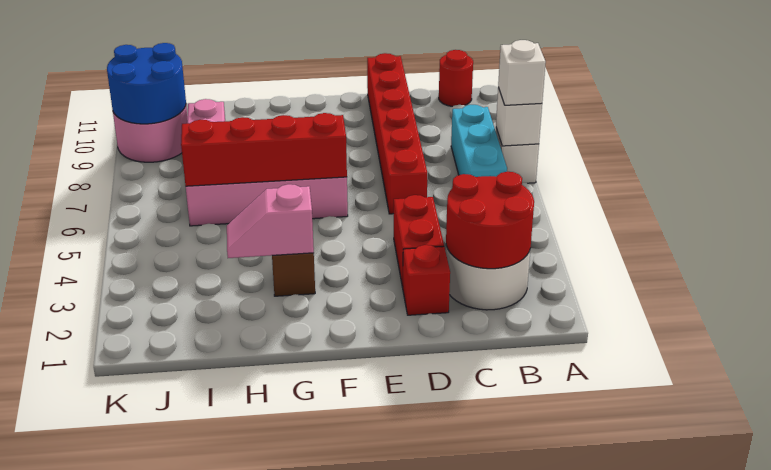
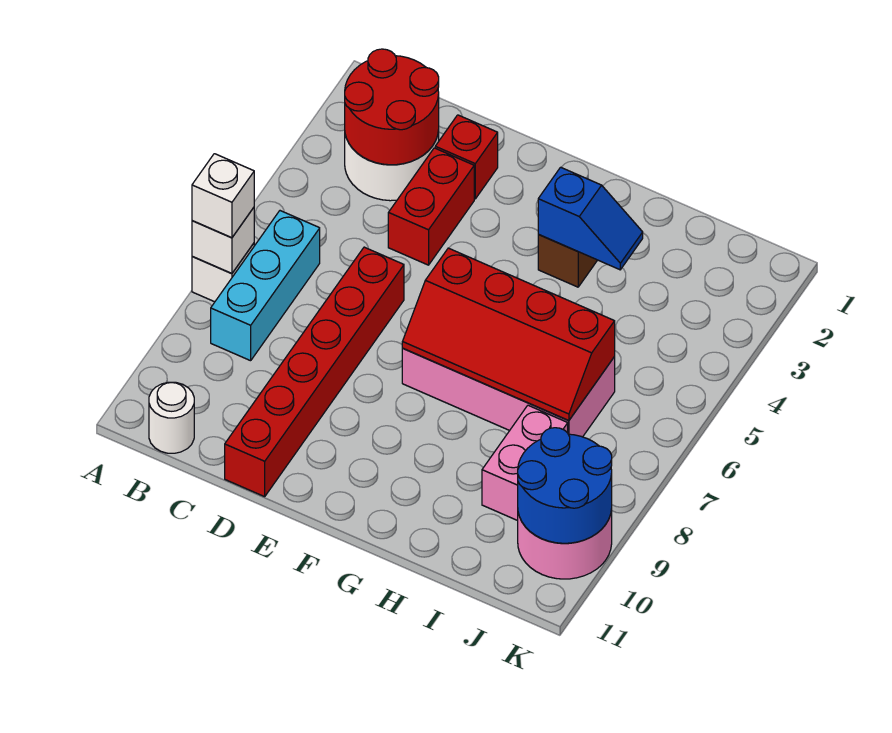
red round brick B11 level 1 -> white round brick B11 level 1
pink slope G3:H3 level 2 top G -> blue slope G3:H3 level 2 top G

